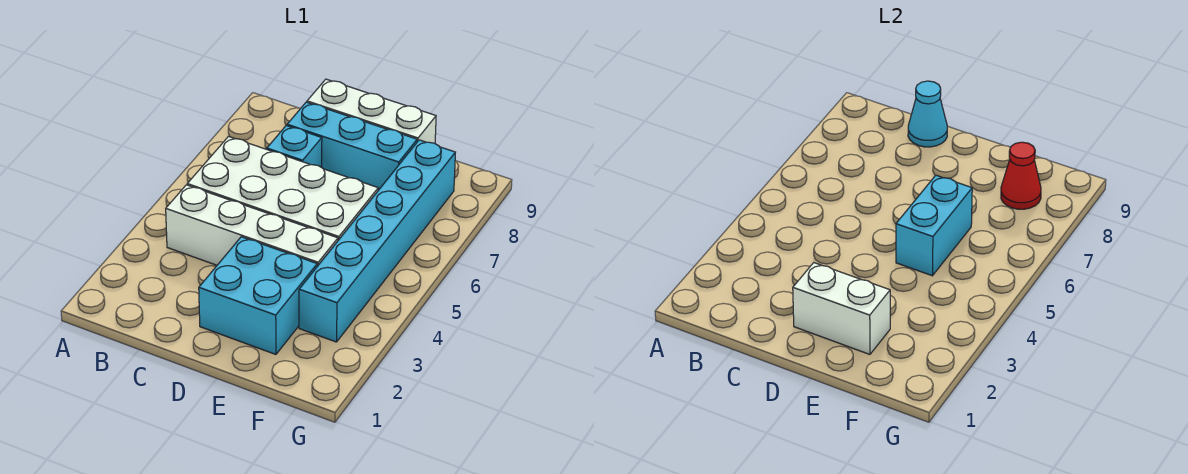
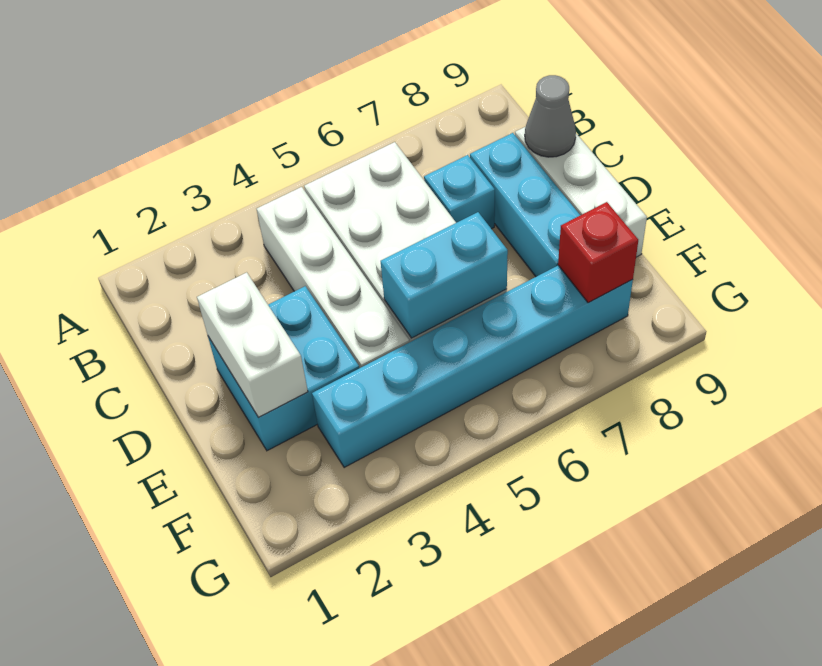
cyan cone C9 level 2 -> grey cone C9 level 2
red cone F8 level 2 -> red brick F8 level 2

